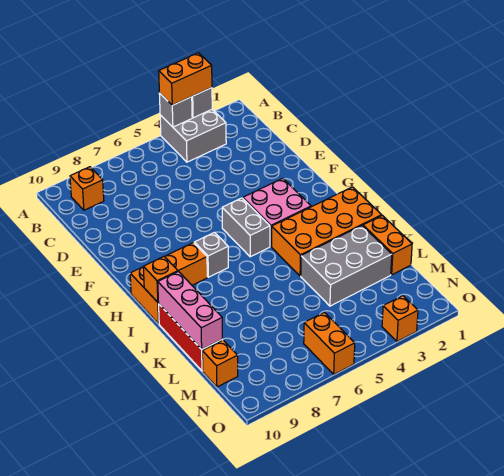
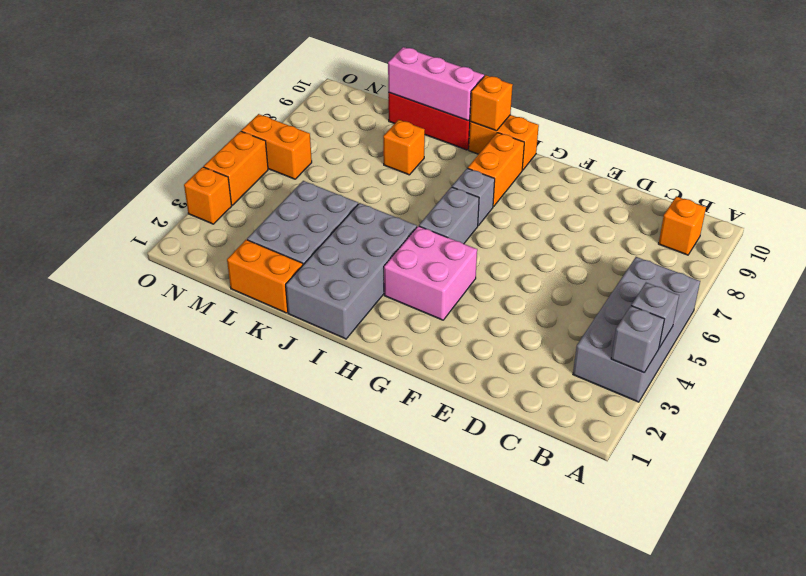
grey brick A3:B4 level 1 -> grey brick A3:B6 level 1
orange brick A3:A4 level 3 -> orange brick O4:O5 level 1
grey brick G5:H5 level 1 -> grey brick H5:H6 level 1
orange brick I1:J4 level 1 -> grey brick I1:J4 level 1
orange brick M10 level 1 -> orange brick K8 level 1

